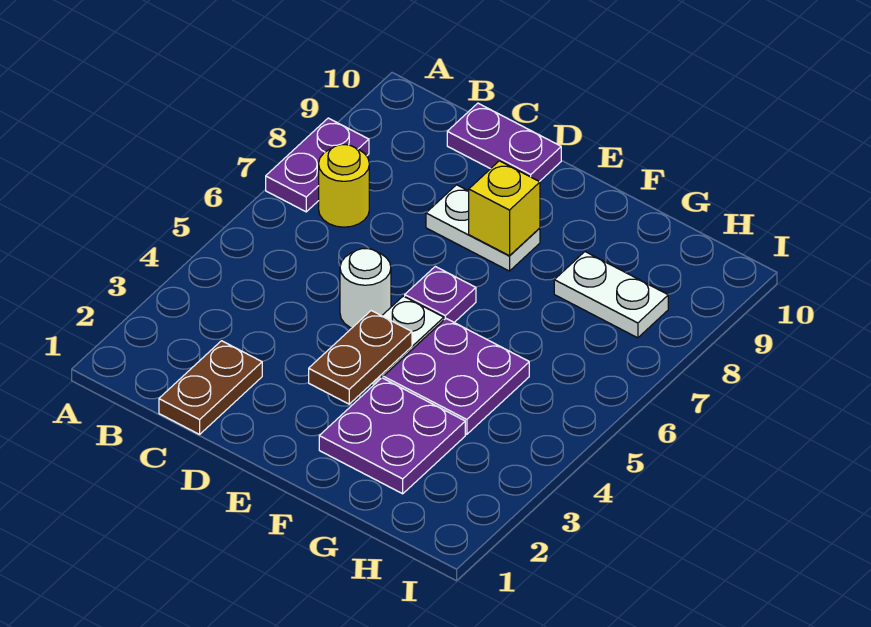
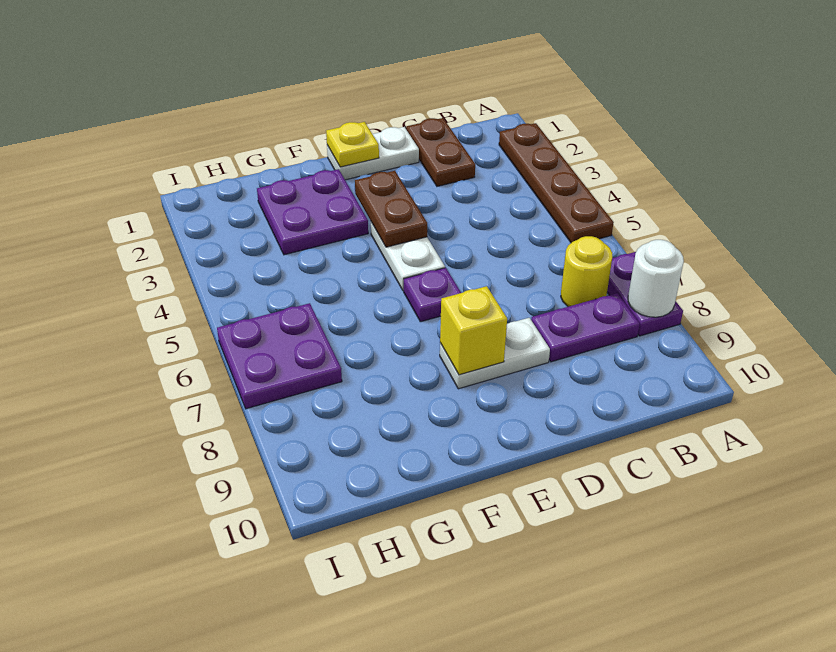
none -> brown plate A2:A5 level 1
purple plate C10:D10 level 1 -> purple plate B8:C8 level 1
white round brick D5 level 1 -> white round brick A8 level 2
none -> yellow plate E1 level 2
purple plate F4:G5 level 1 -> purple plate H6:I7 level 1
white plate G8:H8 level 1 -> white plate D1:E1 level 1

